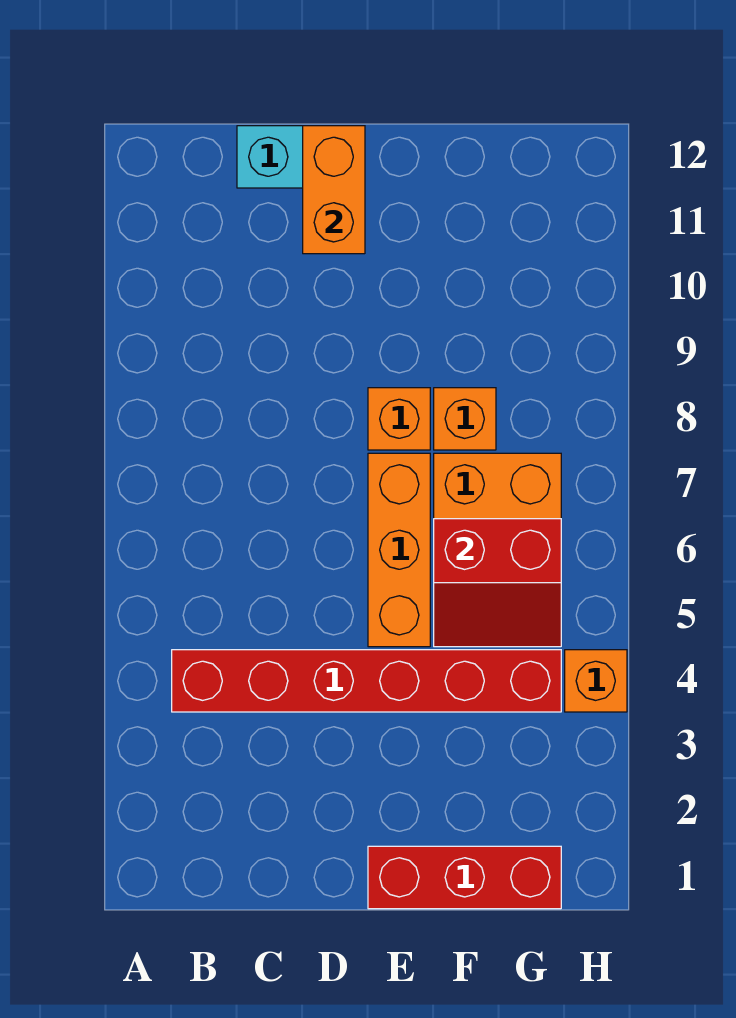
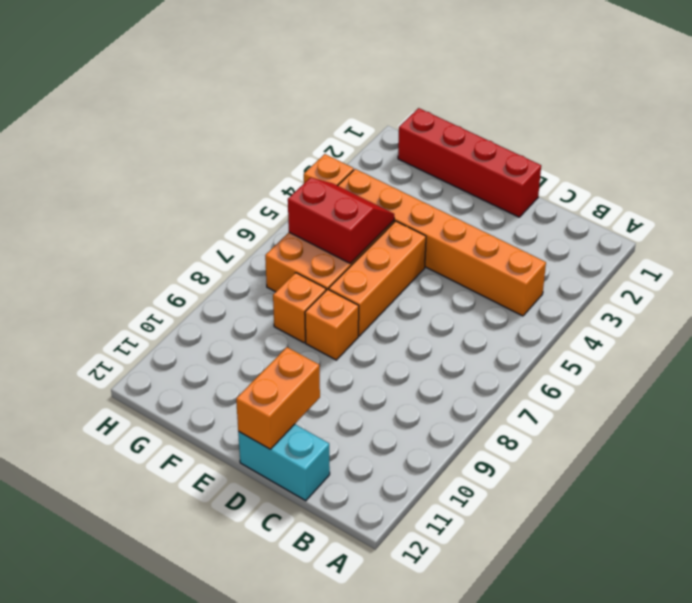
red brick B4:G4 level 1 -> orange brick B4:G4 level 1
red brick E1:G1 level 1 -> red brick D1:G1 level 1

